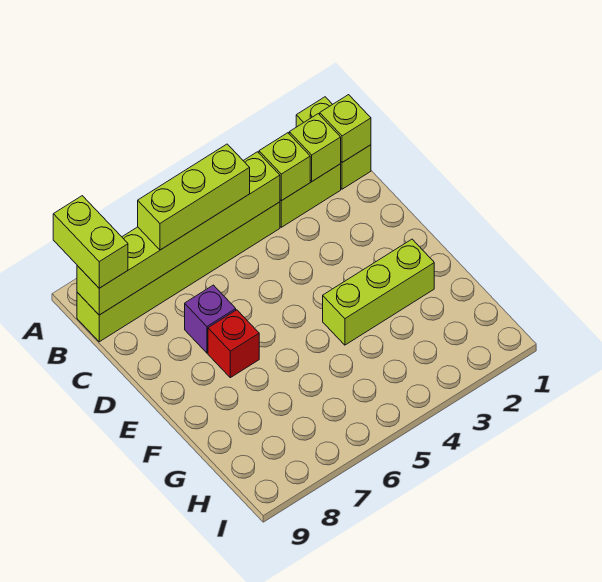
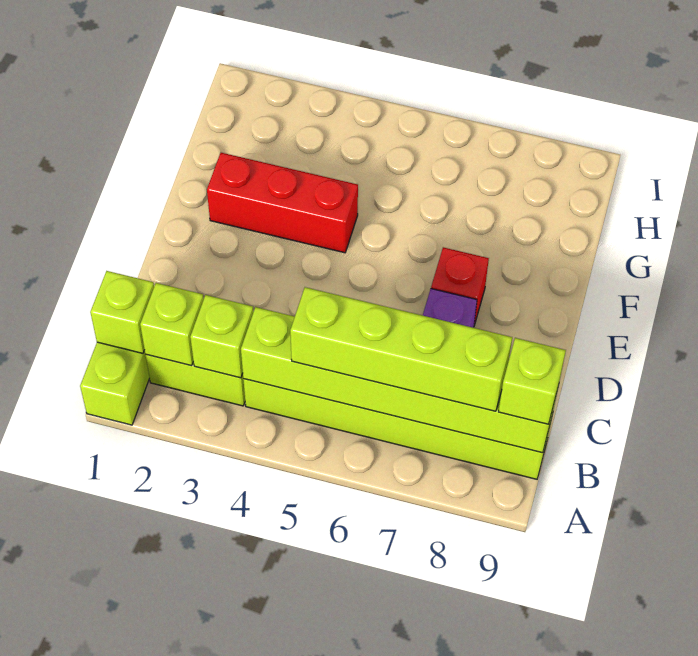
lime brick A9:B9 level 3 -> lime brick B9 level 3
lime brick B5:B7 level 3 -> lime brick B5:B8 level 3
lime brick F2:F4 level 1 -> red brick F2:F4 level 1

